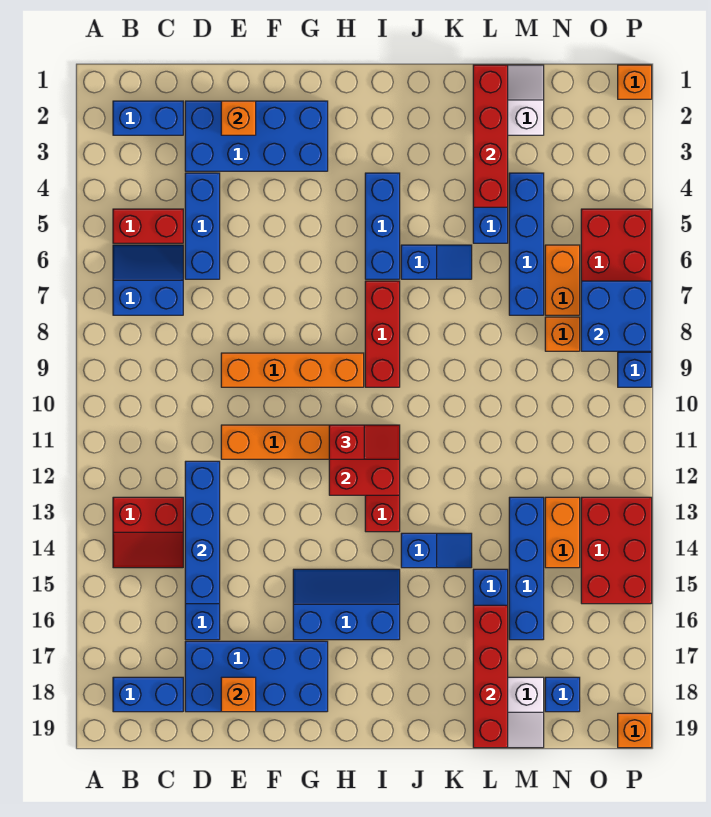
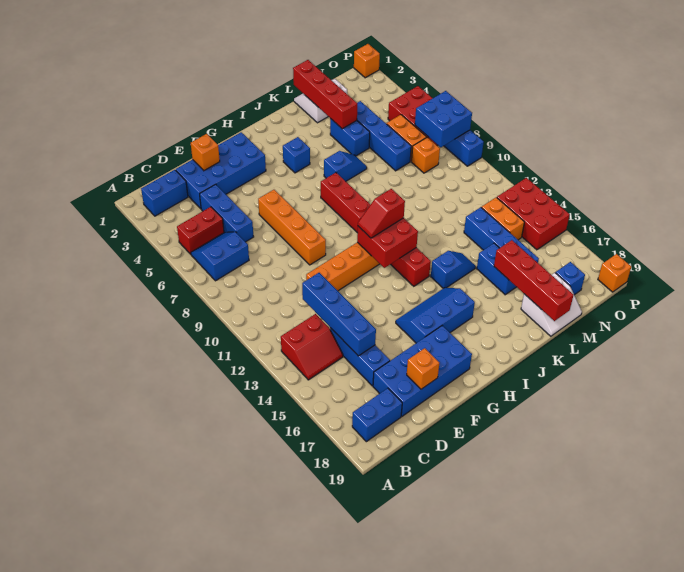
orange brick E9:H9 level 1 -> orange brick F6:F9 level 1
red slope H11:I11 level 3 top H -> red slope H11:I11 level 3 top I
blue brick I4:I6 level 1 -> blue brick I4 level 1

